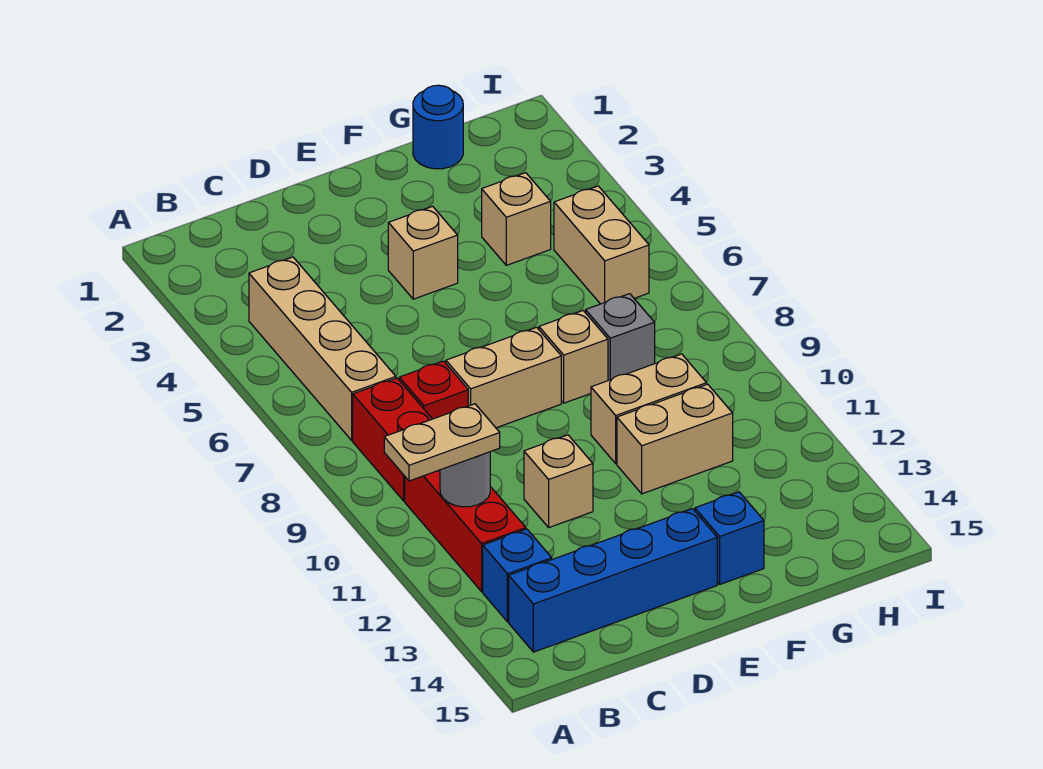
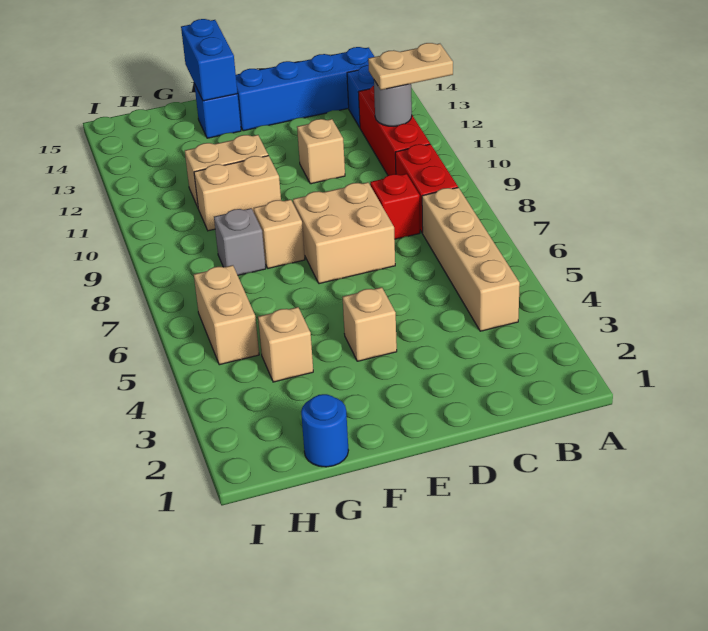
tan brick D8:E8 level 1 -> tan brick D7:E8 level 1
none -> blue brick F14:F15 level 2

